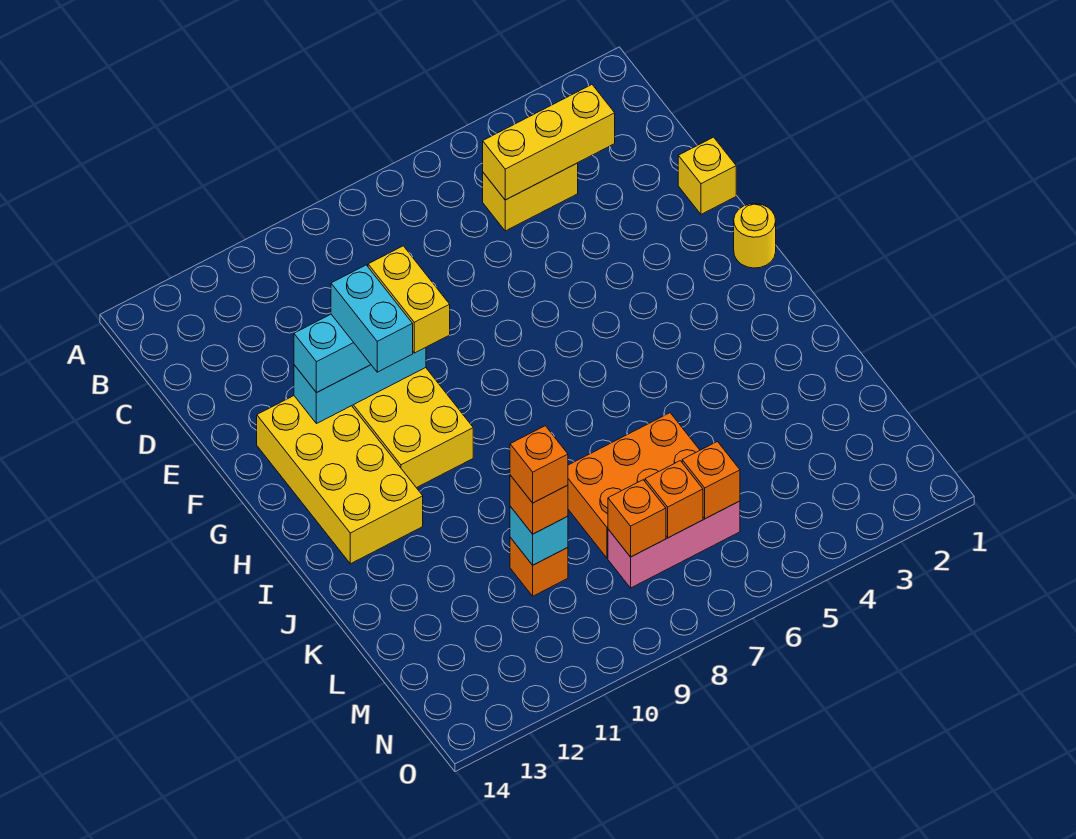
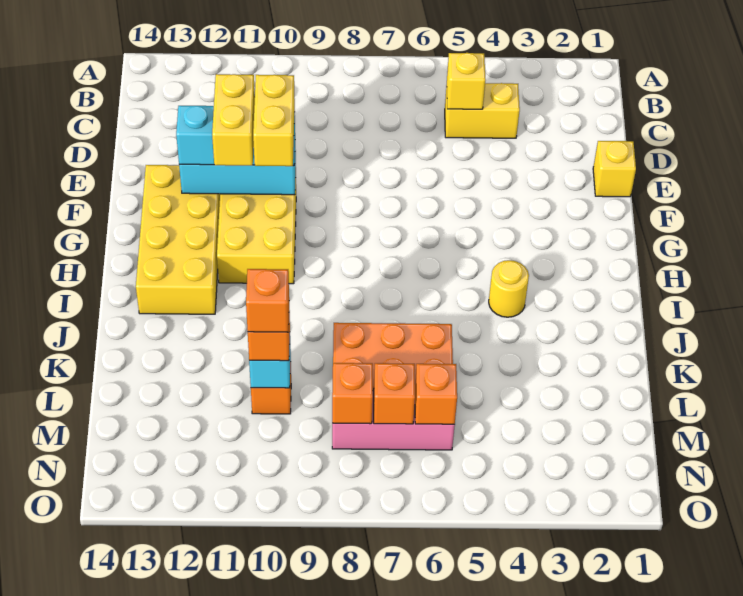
yellow brick C3:C5 level 2 -> yellow brick C5 level 2
cyan brick F11:G11 level 4 -> yellow brick F11:G11 level 4
yellow round brick G1 level 1 -> yellow round brick I4 level 1

